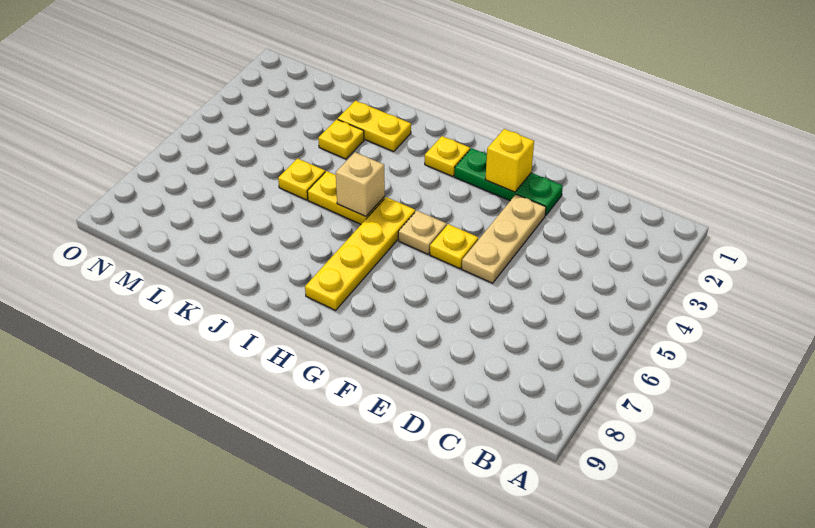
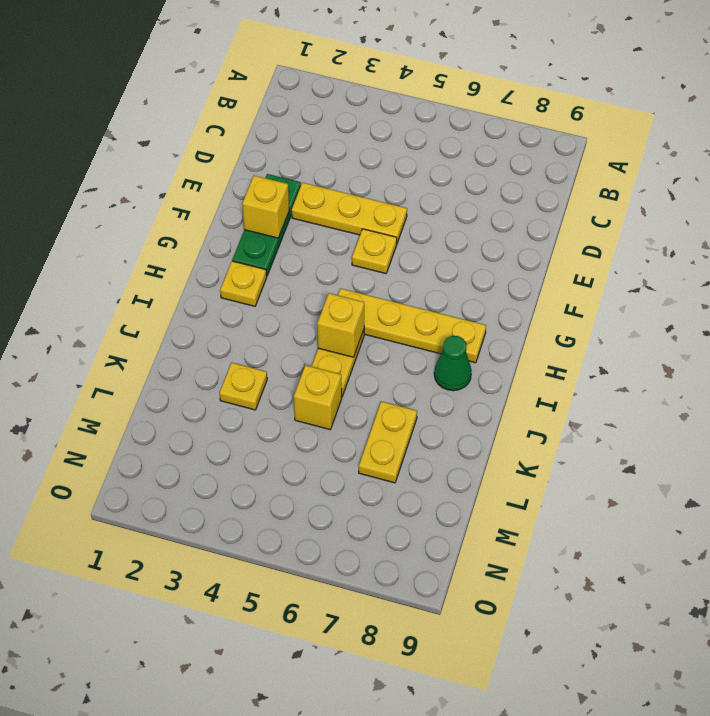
tan plate E3:E5 level 1 -> yellow plate E3:E5 level 1
tan plate G5 level 1 -> none
tan brick I5 level 2 -> yellow brick I5 level 2
none -> green cone I8 level 1
yellow plate J2:K2 level 1 -> yellow plate K7:L7 level 1
yellow plate K5 level 1 -> yellow brick K5 level 1

